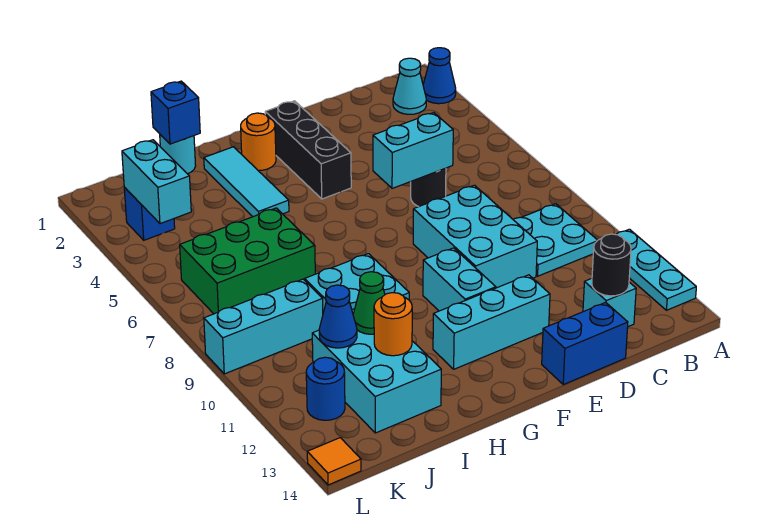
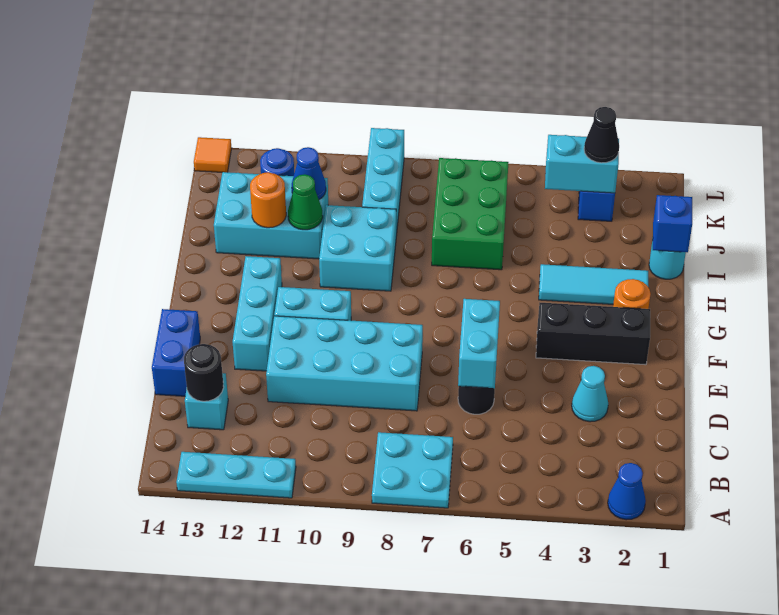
cyan cone B2 level 1 -> cyan cone D3 level 1
cyan plate B9:C10 level 1 -> cyan plate A7:B8 level 1
cyan brick D8:E10 level 1 -> cyan brick D8:E11 level 1
none -> black cone K3 level 3

